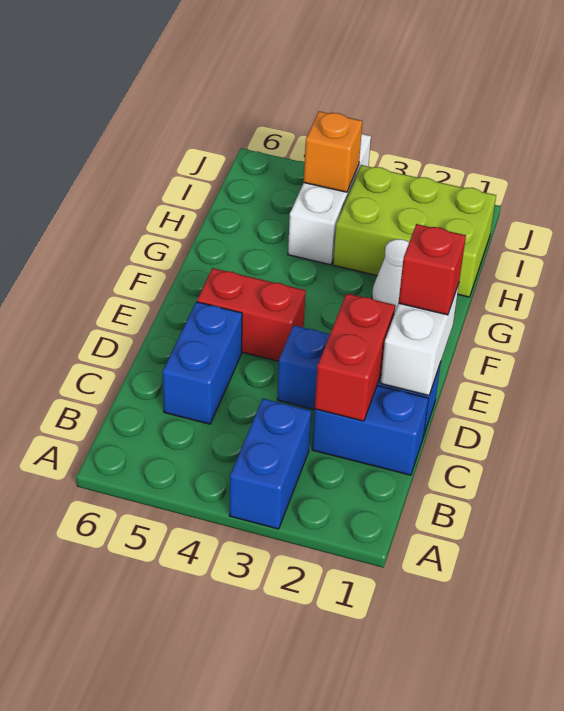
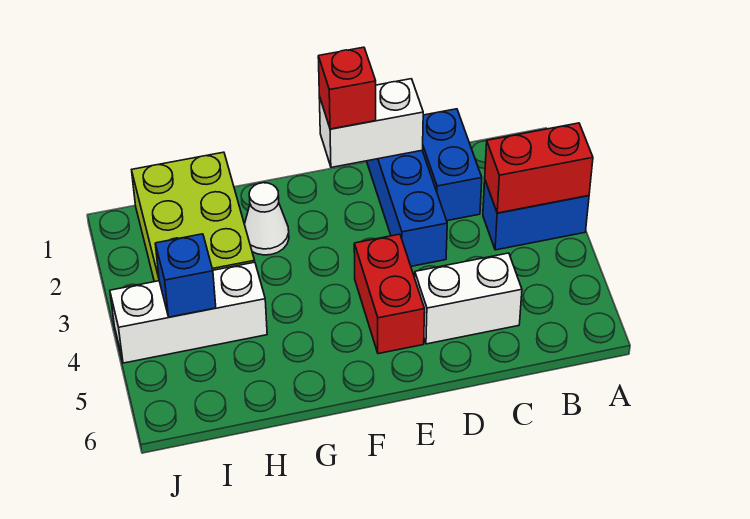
red brick C2:D2 level 2 -> red brick A3:B3 level 2
blue brick C5:D5 level 1 -> white brick C5:D5 level 1
orange brick I4 level 2 -> blue brick I4 level 2

